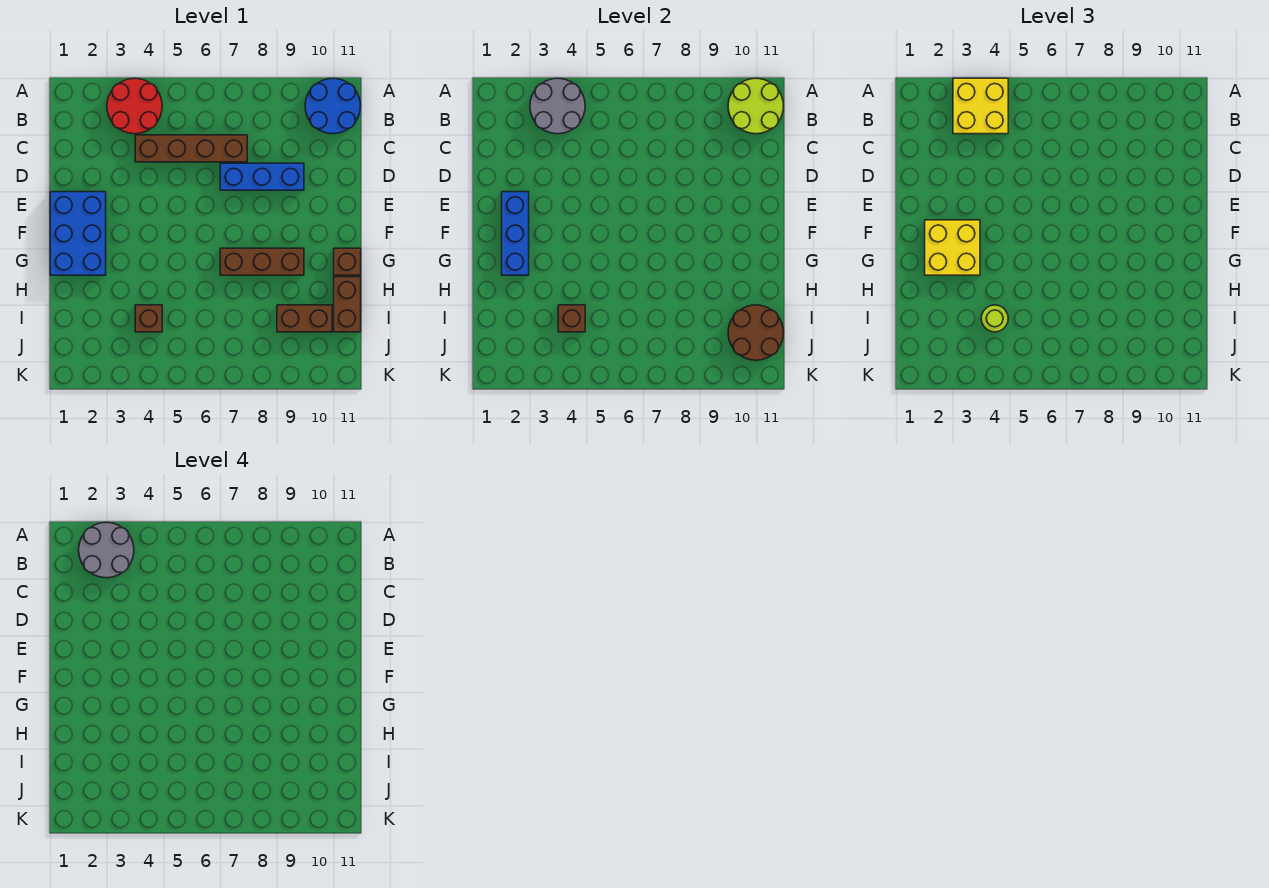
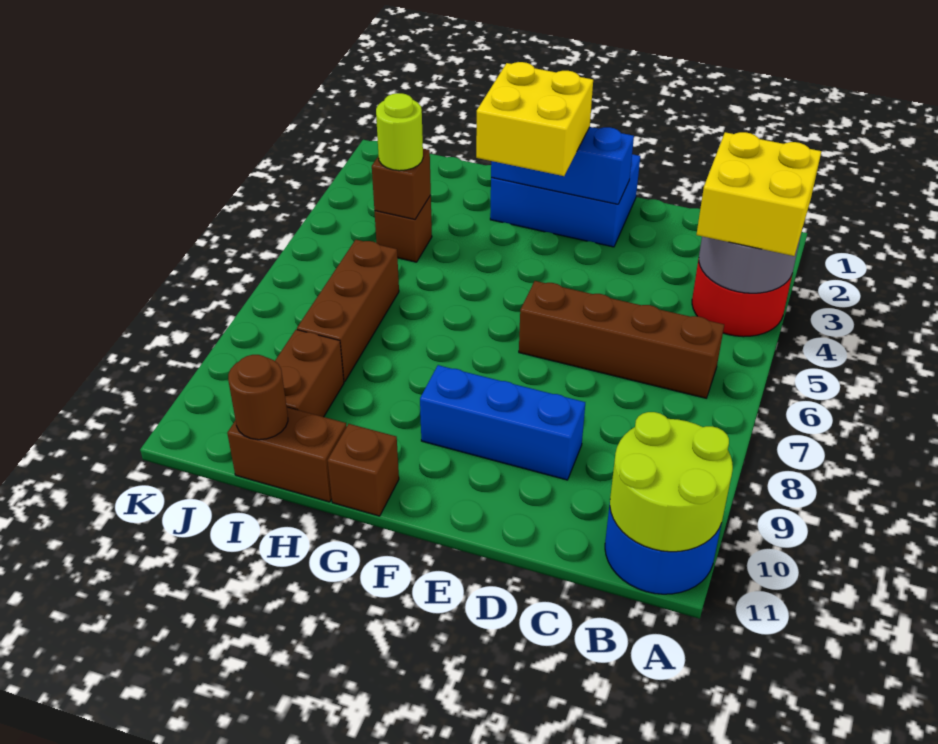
grey round brick A2:B3 level 4 -> none
brown brick C4:C7 level 1 -> brown brick B6:E6 level 1
blue brick D7:D9 level 1 -> blue brick D9:F9 level 1
brown brick G7:G9 level 1 -> brown brick I6:I8 level 1
brown round brick I10:J11 level 2 -> brown round brick I11 level 2

